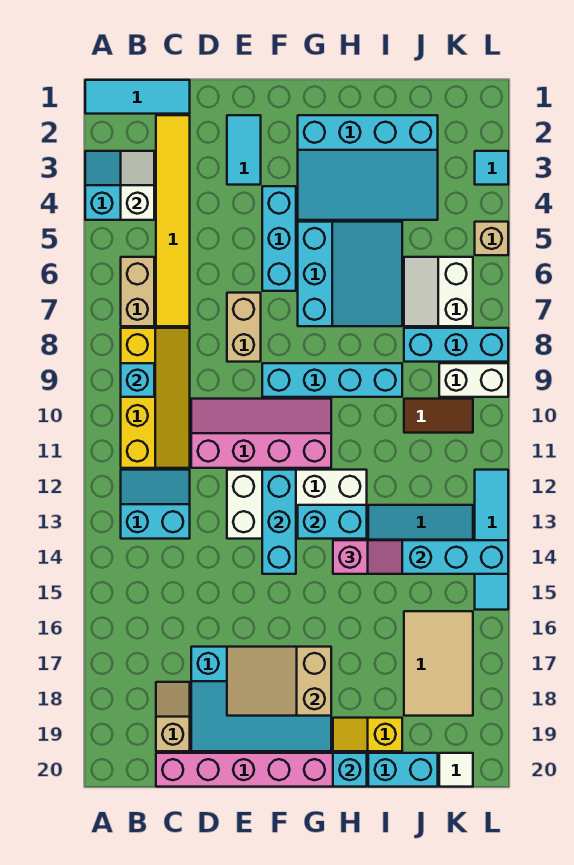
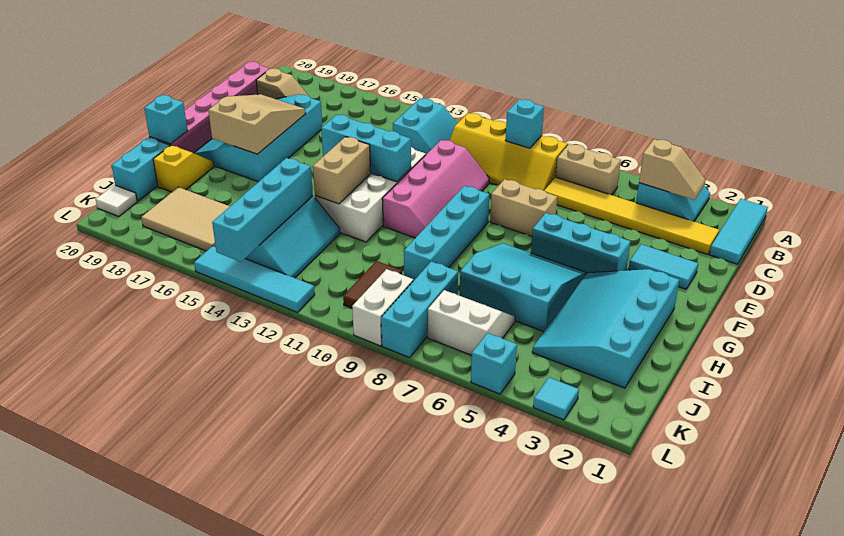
white slope B3:B4 level 2 top 4 -> tan slope B3:B4 level 2 top 4
cyan slope G5:I7 level 1 top G -> cyan slope G5:I7 level 1 top I
cyan brick G13:H13 level 2 -> tan brick G13:H13 level 2
pink slope H14:I14 level 3 top H -> none
tan brick L5 level 1 -> cyan brick L5 level 1

